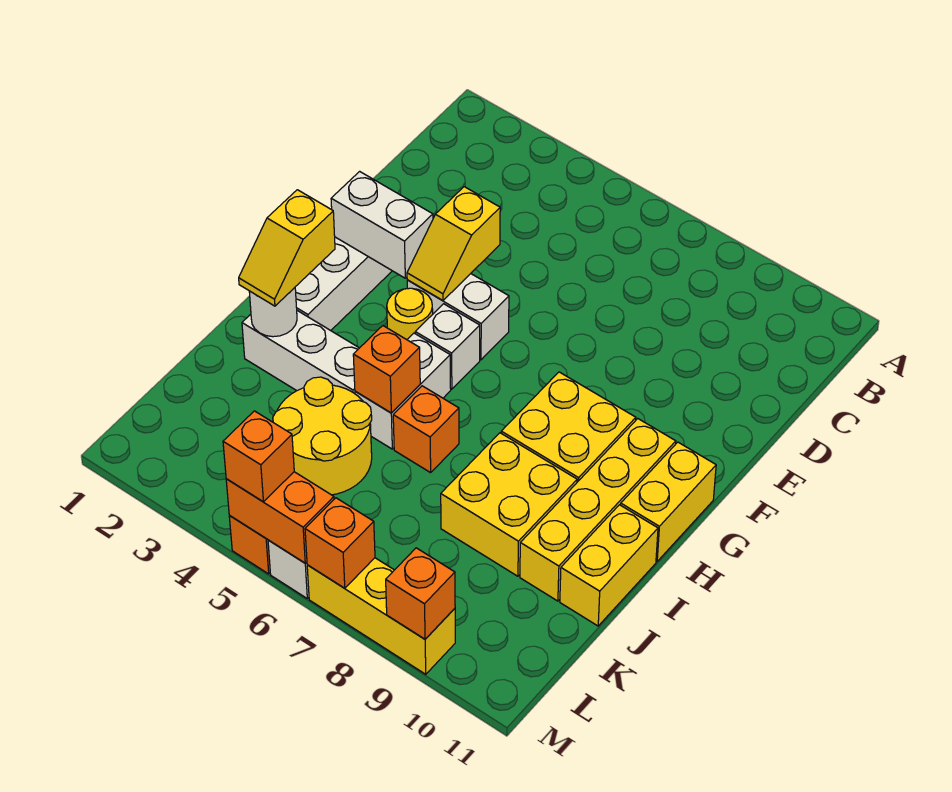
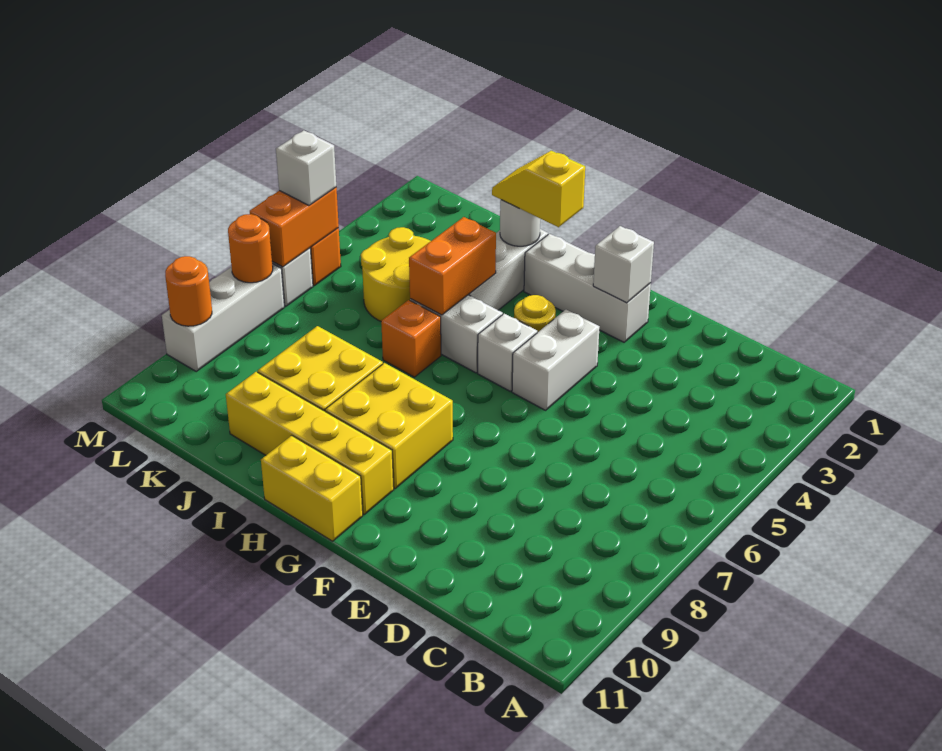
yellow slope E4:F4 level 2 top E -> none
white brick F2:F3 level 2 -> white brick F2 level 2
orange brick I5 level 2 -> orange brick I4:I5 level 2
yellow brick I11:J11 level 1 -> none
orange brick M5 level 3 -> white brick M5 level 3
yellow brick M7:M9 level 1 -> white brick M7:M9 level 1
orange brick M7 level 2 -> orange round brick M7 level 2
orange brick M9 level 2 -> orange round brick M9 level 2

